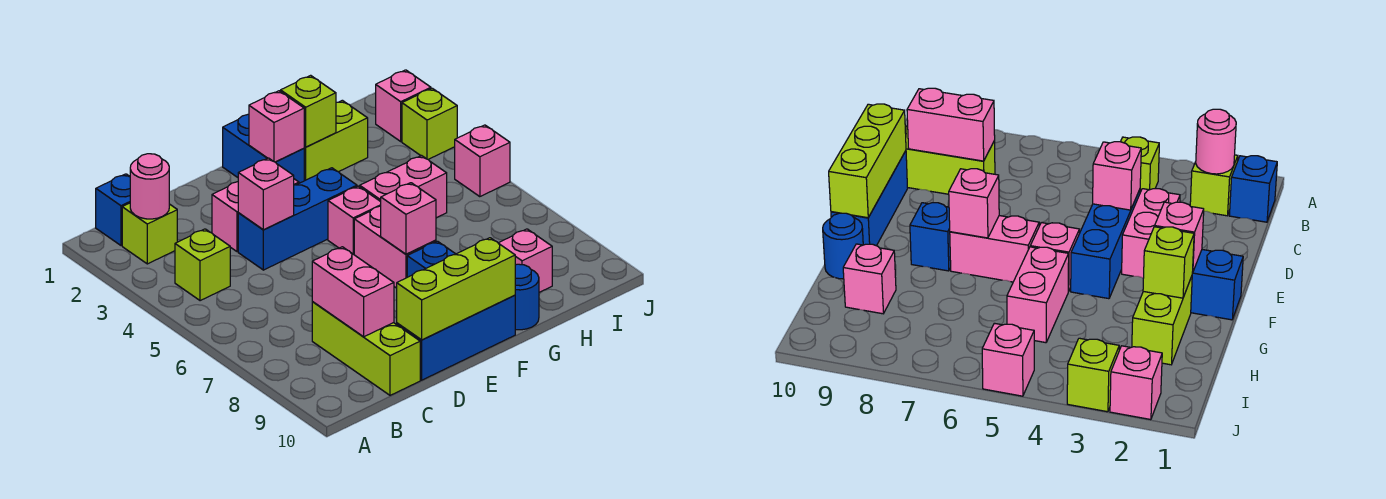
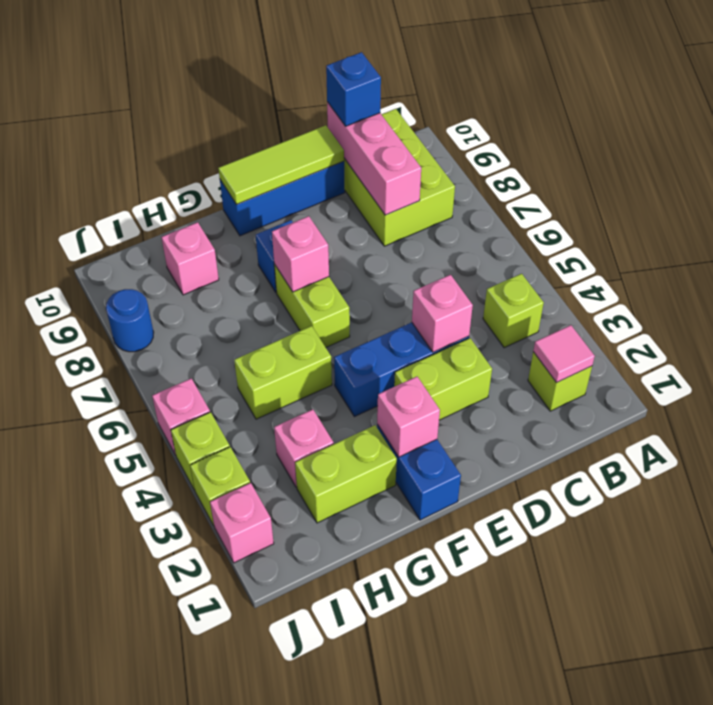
blue brick B1 level 1 -> blue brick C10 level 3
pink round brick B2 level 2 -> pink tile B2 level 2
lime brick C8:C10 level 1 -> lime brick B8:C10 level 1
pink brick C8:C9 level 2 -> pink brick C8:C10 level 2
pink brick D3:E3 level 1 -> lime brick D3:E3 level 1
lime brick D10:F10 level 2 -> lime tile D10:F10 level 2
pink brick F5 level 1 -> pink brick H3 level 1
pink brick F6:F7 level 1 -> lime brick F6:F7 level 1
lime brick G2 level 2 -> lime brick J4 level 1
pink brick G5:H5 level 1 -> lime brick G5:H5 level 1
blue round brick G10 level 1 -> blue round brick J8 level 1

